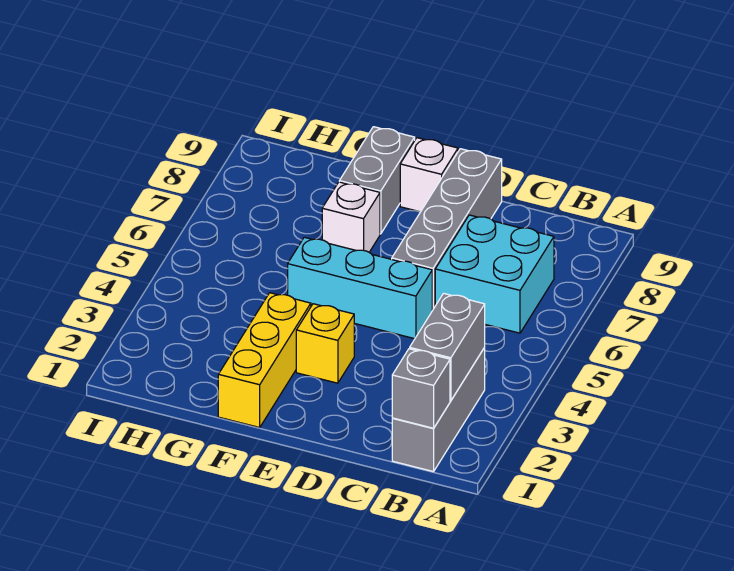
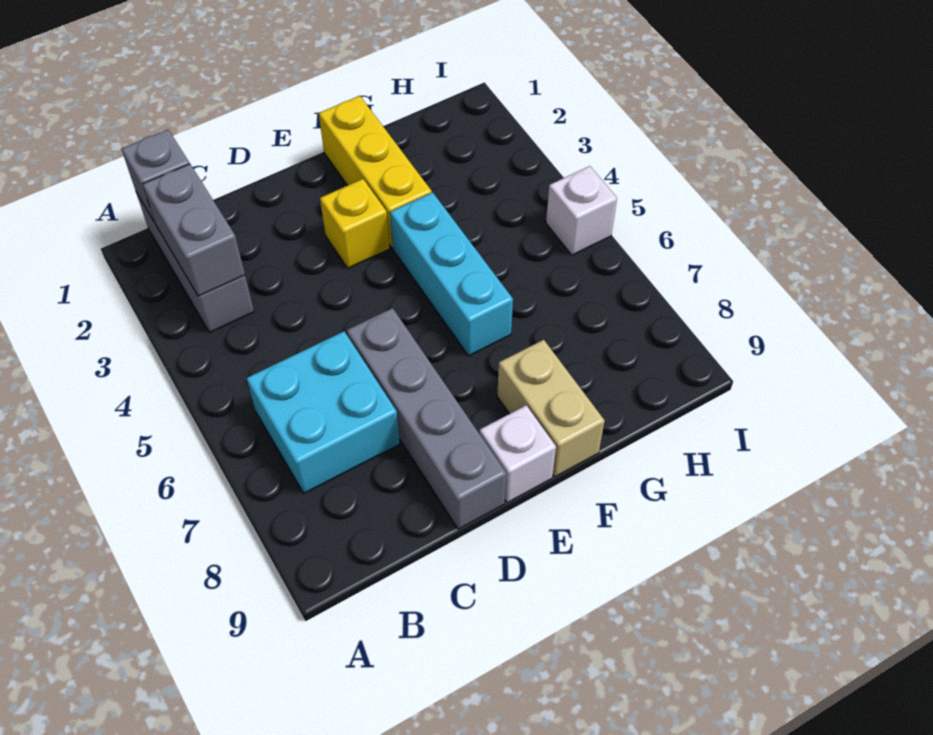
cyan brick D5:F5 level 1 -> cyan brick F4:F6 level 1
white brick F7 level 1 -> white brick I5 level 1
grey brick F8:F9 level 1 -> tan brick F8:F9 level 1

